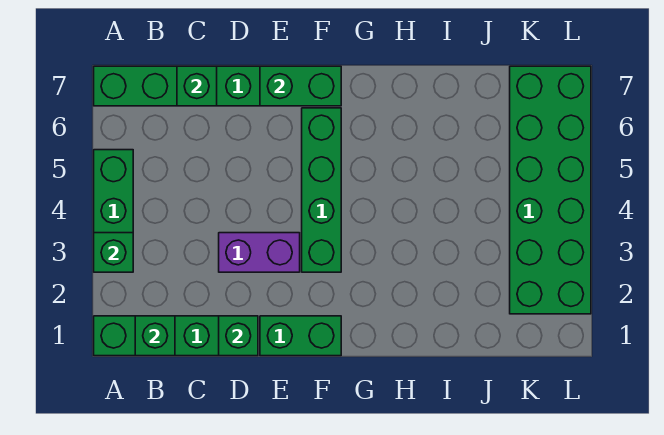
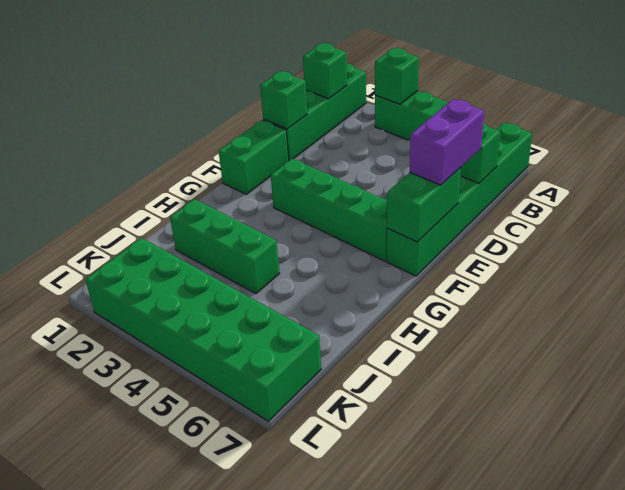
purple brick D3:E3 level 1 -> purple brick D7:E7 level 3
none -> green brick I2:I4 level 1

